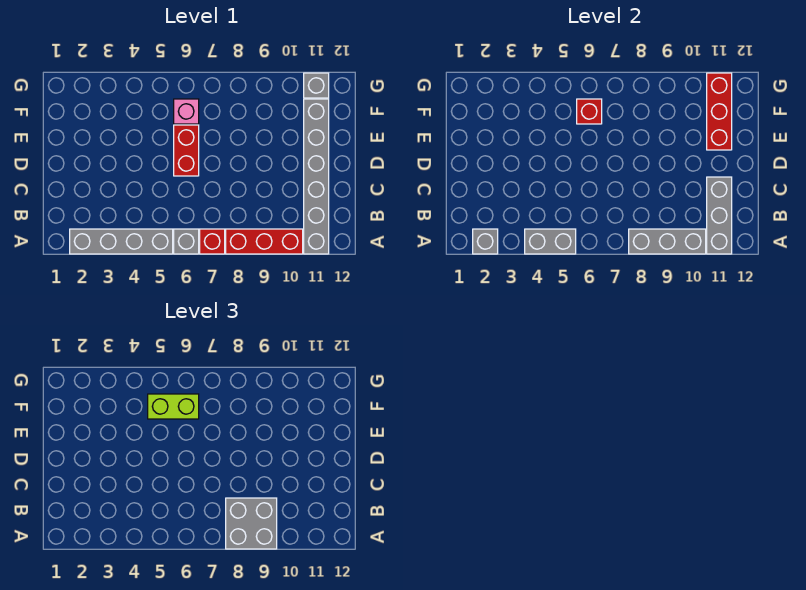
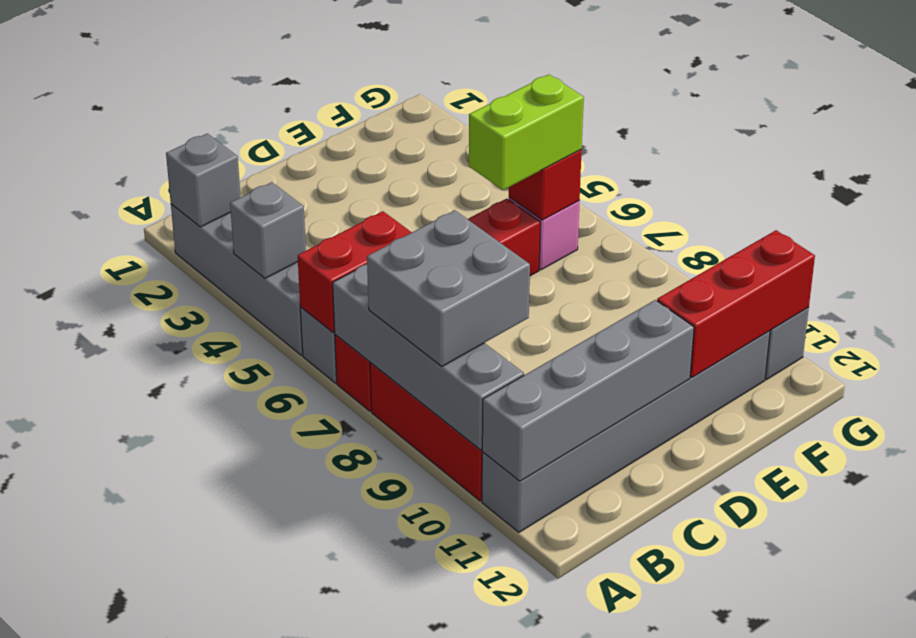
grey brick A4:A5 level 2 -> grey brick A4 level 2
none -> red brick A6:B6 level 2
grey brick A8:A10 level 2 -> grey brick A7:A10 level 2
grey brick A11:C11 level 2 -> grey brick A11:D11 level 2
lime brick F5:F6 level 3 -> lime brick E6:F6 level 3

